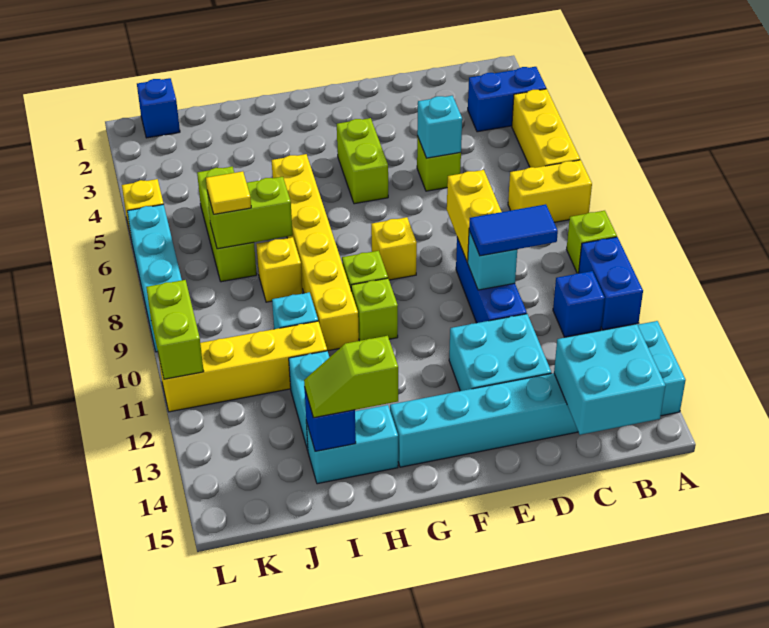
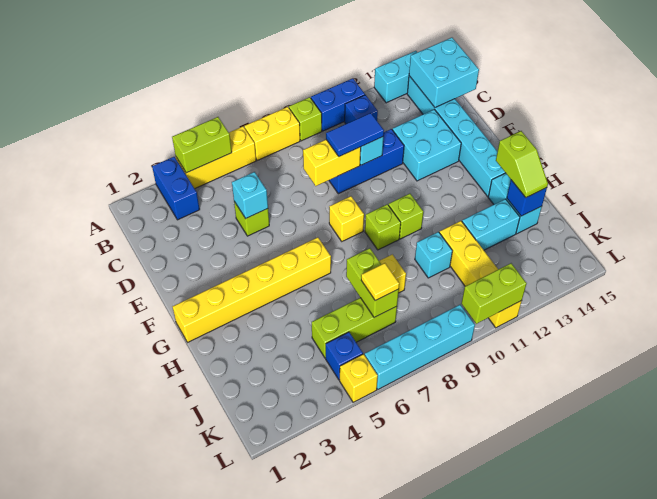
yellow brick A7:B7 level 1 -> yellow brick A7:A8 level 1
blue tile C10:D10 level 3 -> blue tile D9:D10 level 3
lime brick F4:F5 level 1 -> lime brick A4:A5 level 2
yellow brick H5:H10 level 1 -> yellow brick G1:G6 level 1
blue brick K1 level 1 -> blue brick K5 level 1

